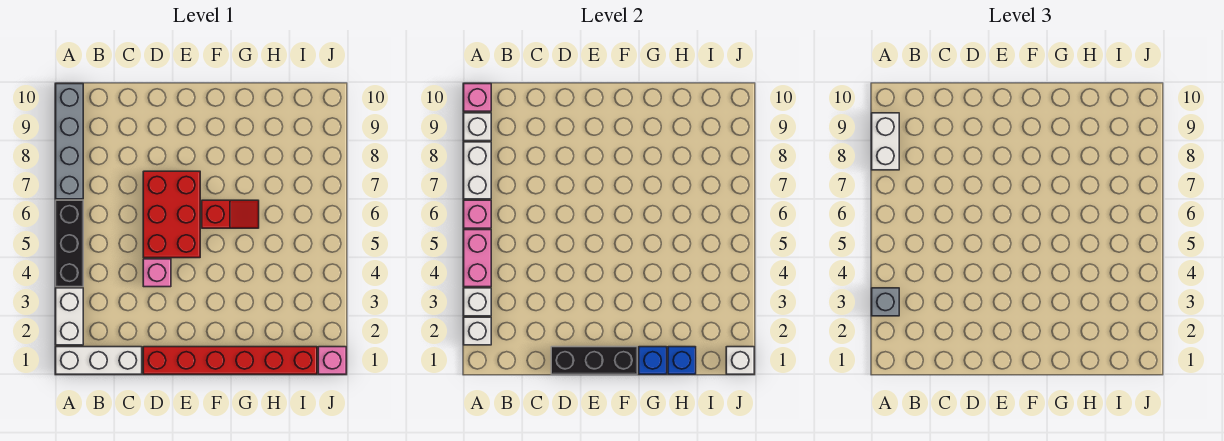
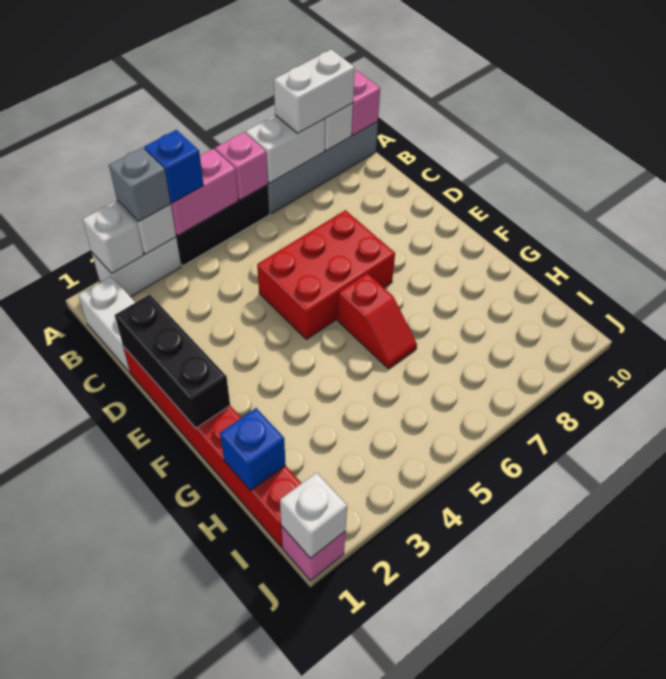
white brick A1:C1 level 1 -> white brick B1:C1 level 1
pink brick D4 level 1 -> none
blue brick G1 level 2 -> blue brick A4 level 3

